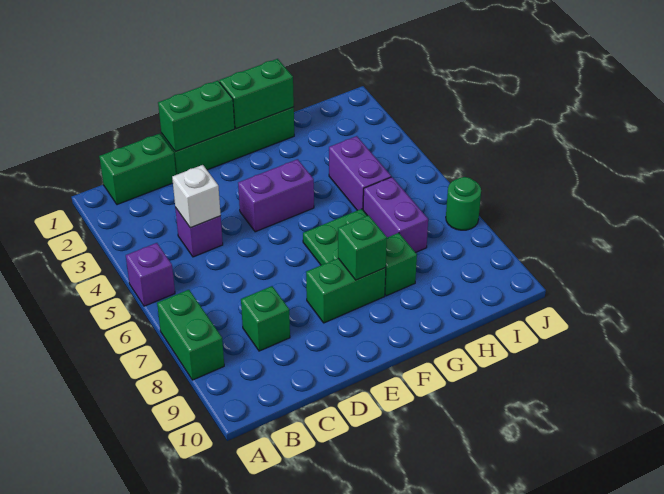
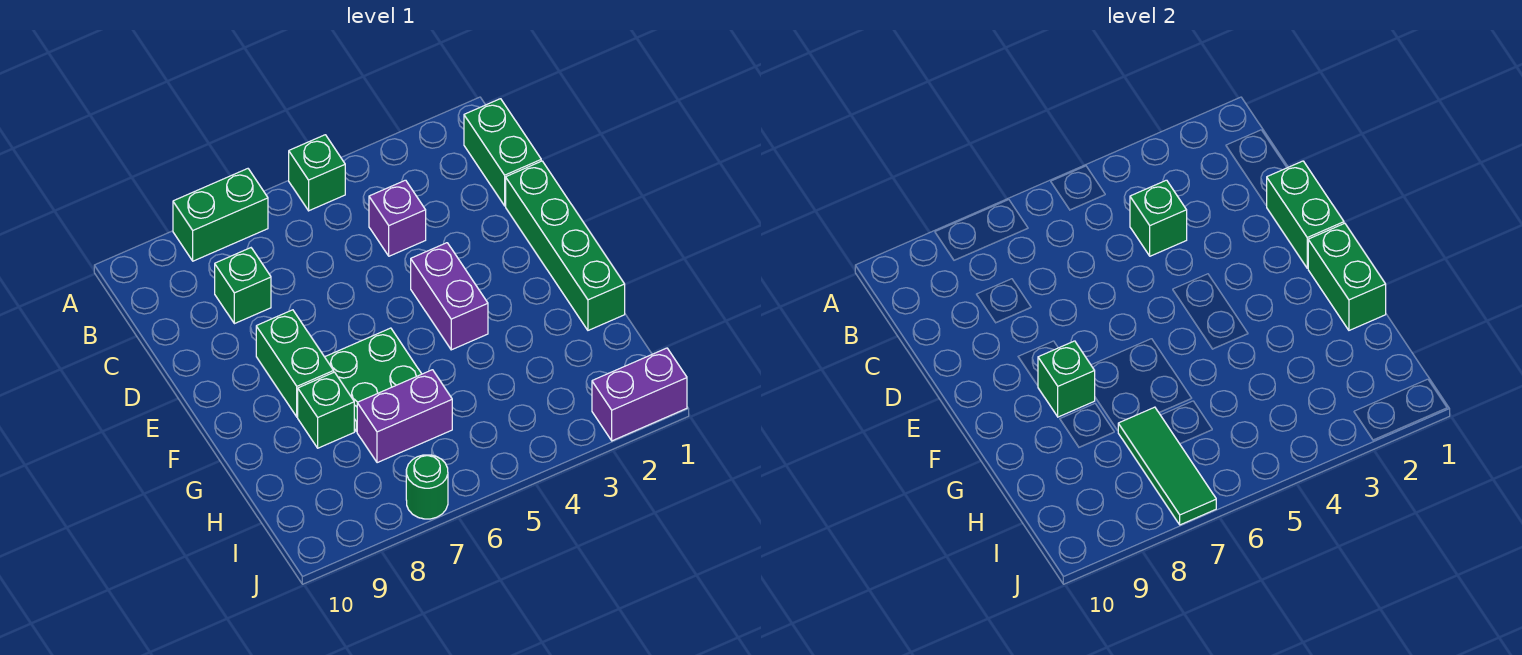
purple brick A5 level 1 -> green brick A5 level 1
white brick C4 level 2 -> green brick C4 level 2
purple brick H4:H5 level 1 -> purple brick J1:J2 level 1
none -> green tile H7:J7 level 2

